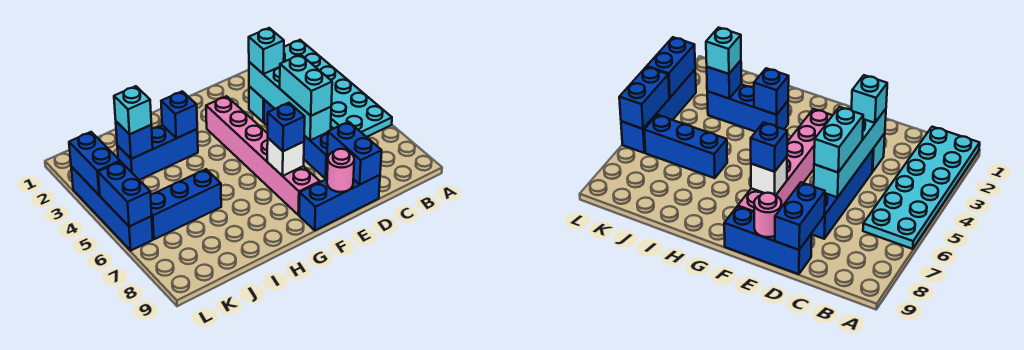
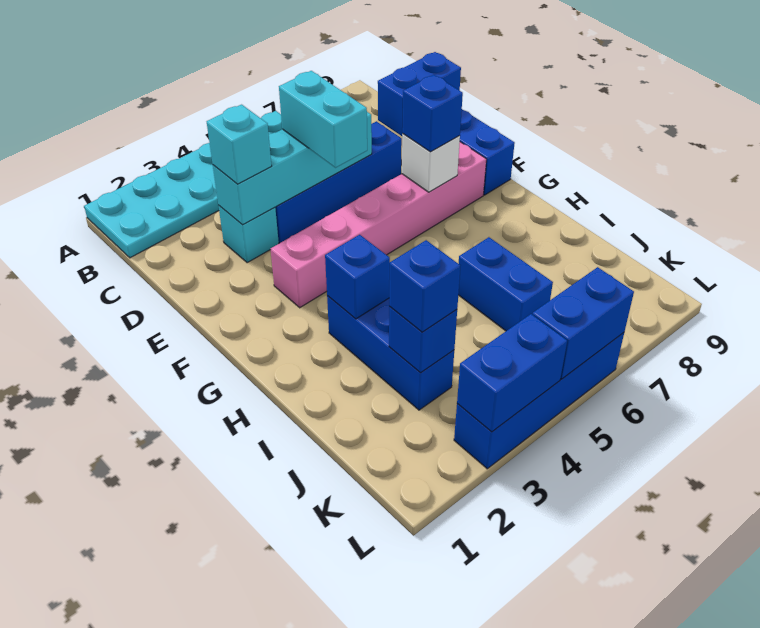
cyan brick D5:D6 level 3 -> cyan brick D5:E5 level 3
pink round brick E9 level 2 -> none
blue brick I6:K6 level 1 -> blue brick I6:J6 level 1
cyan brick J3 level 3 -> blue brick J3 level 3

